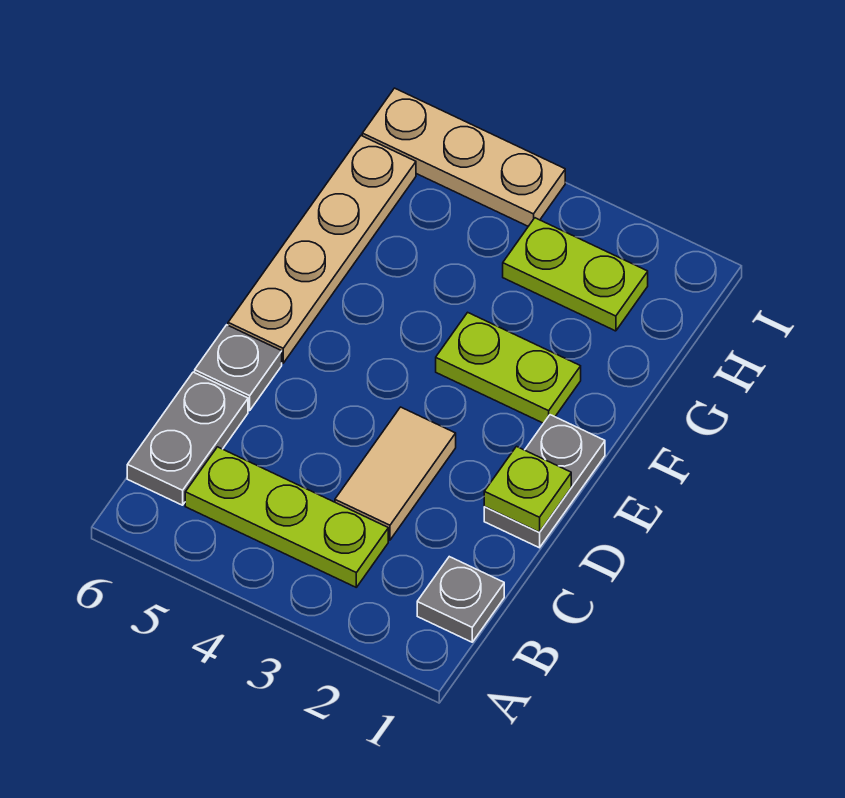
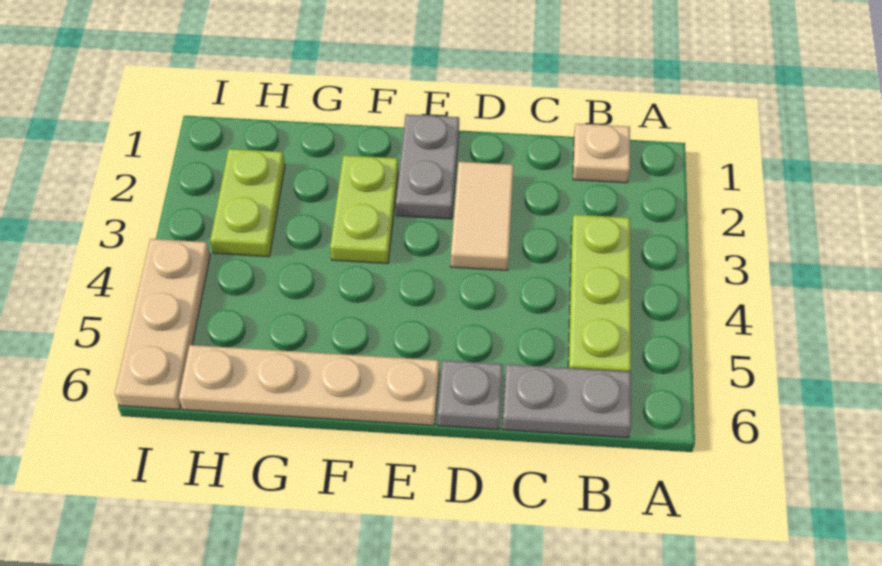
grey plate B1 level 1 -> tan plate B1 level 1
tan tile C3:D3 level 1 -> tan tile D2:D3 level 1
grey plate D1:E1 level 1 -> grey plate E1:E2 level 1
lime plate D1 level 2 -> none

